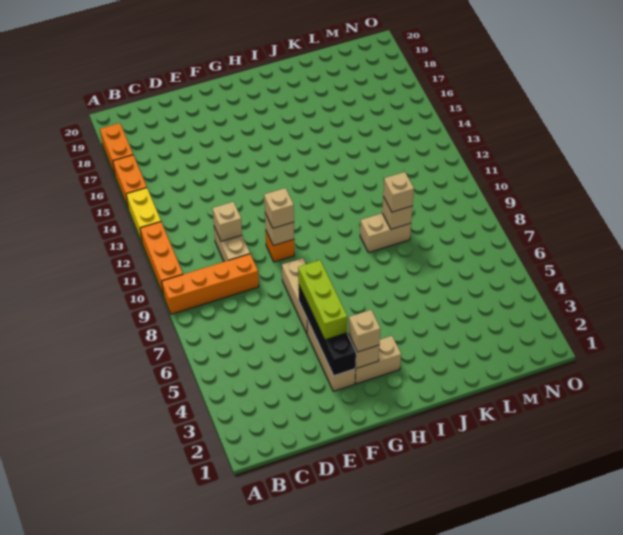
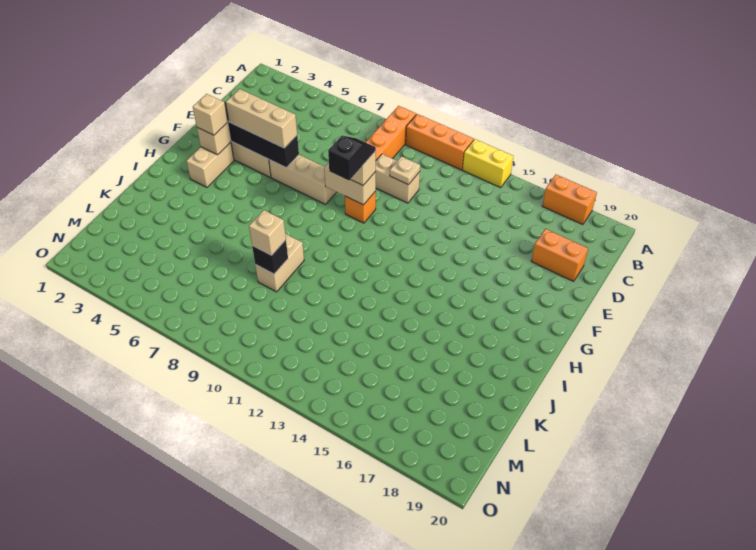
orange brick A15:A16 level 1 -> orange brick D18:D19 level 1
tan brick D11 level 2 -> tan plate D11 level 2
lime brick F4:F6 level 3 -> tan brick F4:F6 level 3
tan brick F10 level 2 -> tan brick F9:F10 level 2
none -> black slope F10:G10 level 4 top G
tan brick K9 level 2 -> black brick K9 level 2

